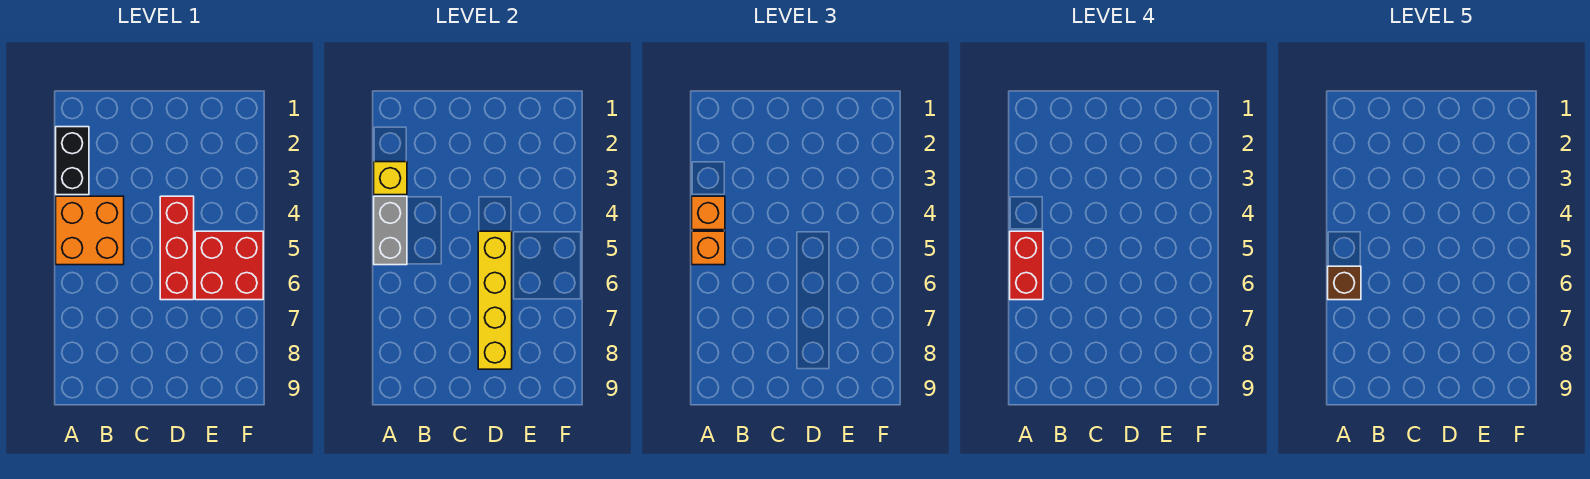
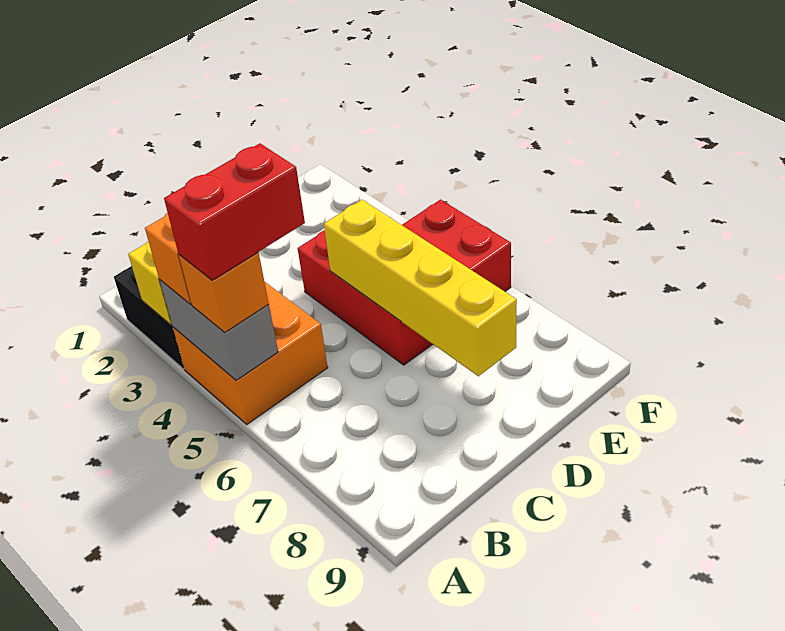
red brick A5:A6 level 4 -> red brick A5:B5 level 4
brown brick A6 level 5 -> none

